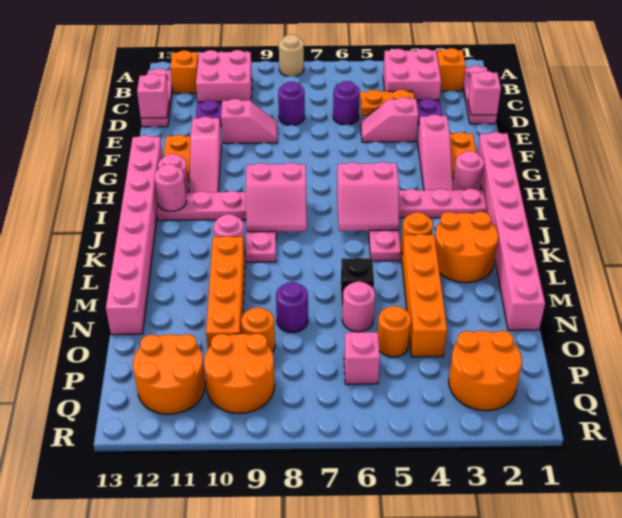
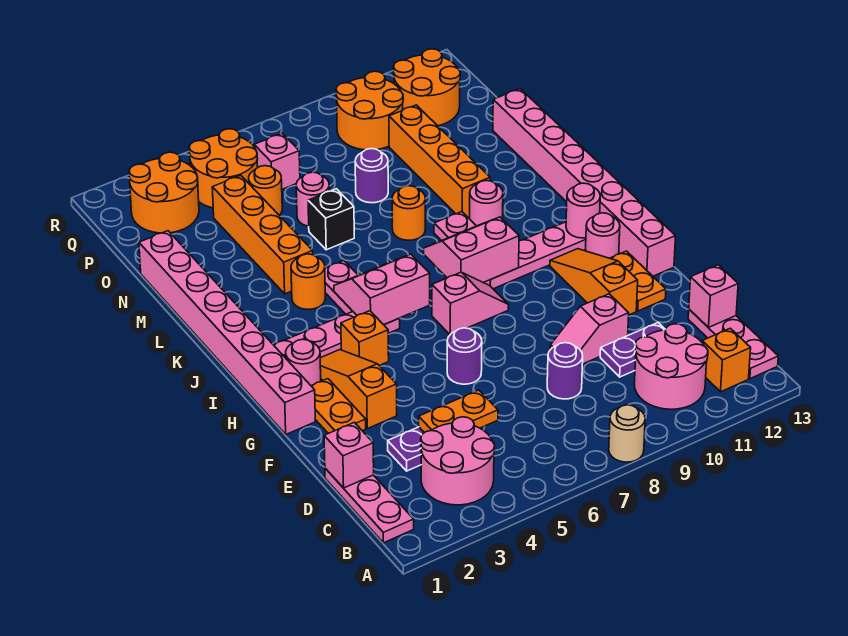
orange brick B2 level 1 -> orange brick H4 level 1
pink brick B3:C4 level 1 -> pink round brick B3:C4 level 1
pink brick B10:C11 level 1 -> pink round brick B10:C11 level 1
purple round brick D6 level 1 -> purple round brick F6 level 1
pink slope E4:E5 level 1 top 4 -> pink slope H7:H8 level 1 top 7
pink slope F3:H3 level 1 top F -> orange slope F3:H3 level 1 top F
pink slope F11:H11 level 1 top F -> orange slope F11:H11 level 1 top F
orange round brick K2:L3 level 1 -> orange round brick P4:Q5 level 1
orange round brick O9 level 1 -> orange round brick L8 level 1

